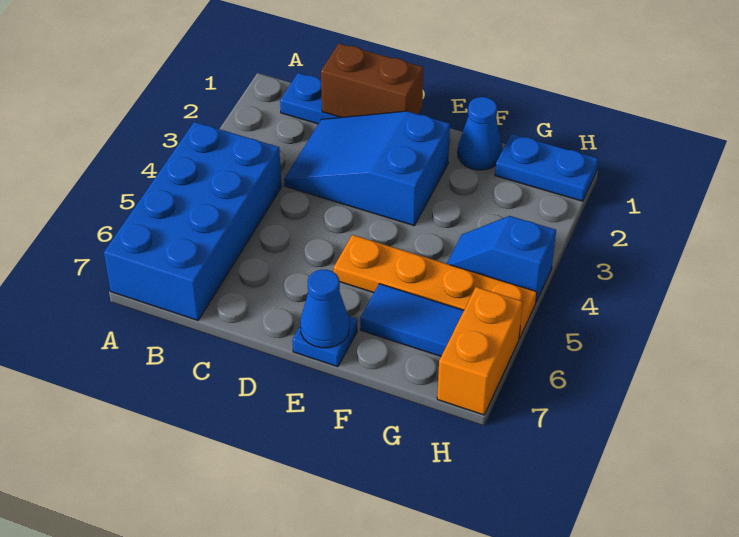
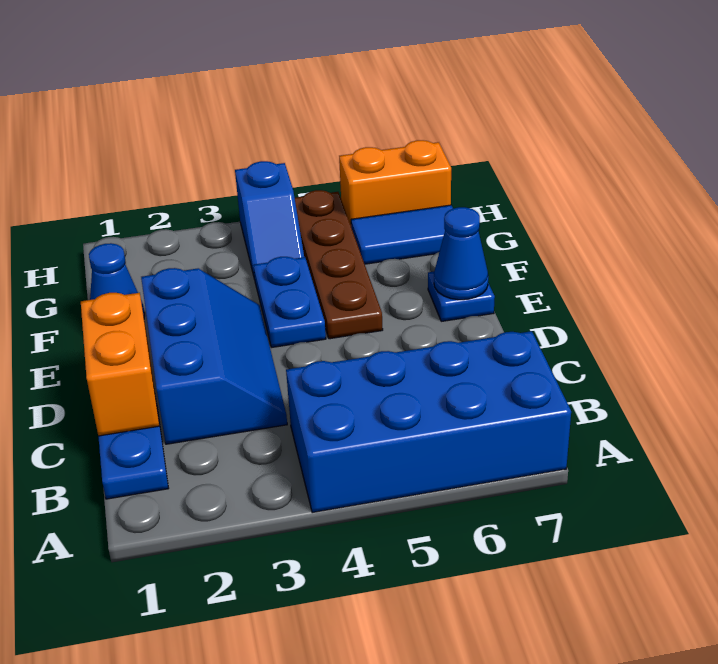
brown brick C1:D1 level 2 -> orange brick C1:D1 level 2
blue slope C2:E3 level 1 top E -> blue slope C2:E3 level 1 top 2
orange plate E5:H5 level 1 -> brown plate E5:H5 level 1
blue tile F6:G6 level 1 -> blue tile G6:G7 level 1
blue plate G1:H1 level 1 -> blue plate E4:F4 level 1

